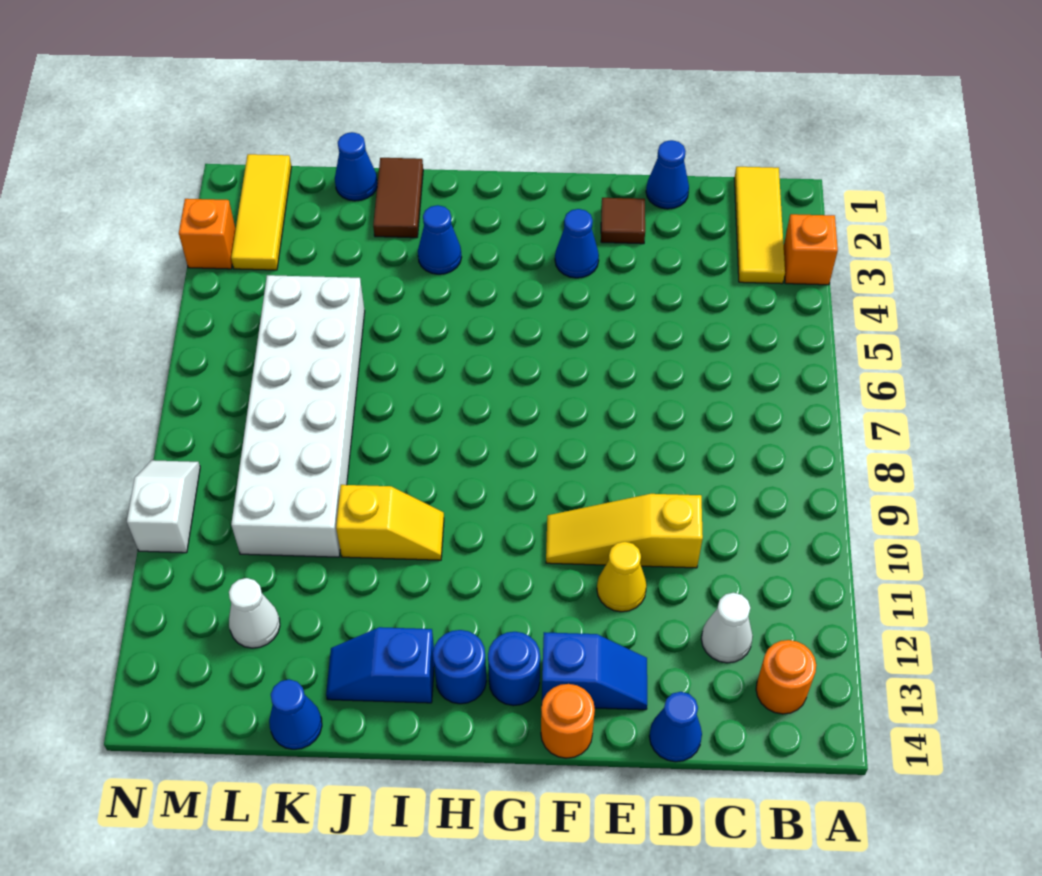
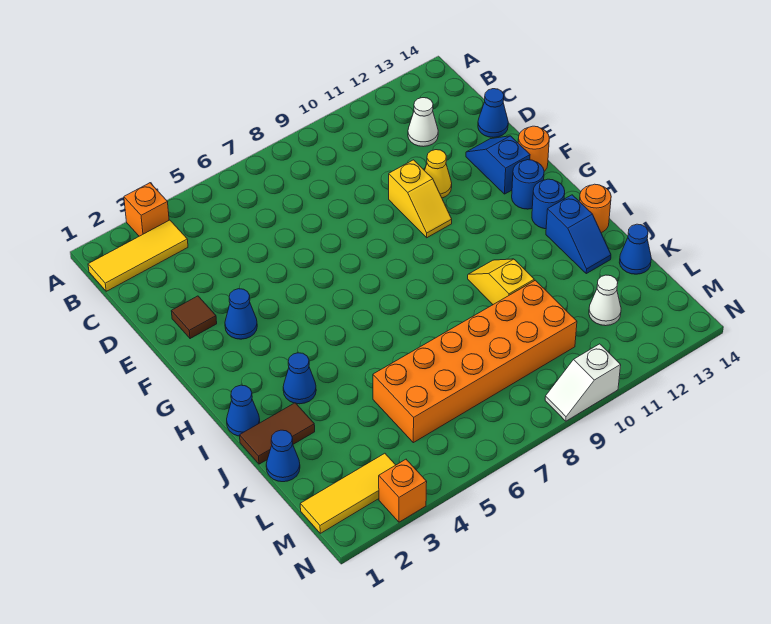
orange round brick B13 level 1 -> orange round brick I14 level 1
blue cone D1 level 1 -> blue cone I1 level 1
yellow slope D10:F10 level 1 top D -> yellow slope E10:F10 level 1 top E
white brick K5:L10 level 1 -> orange brick K5:L10 level 1

